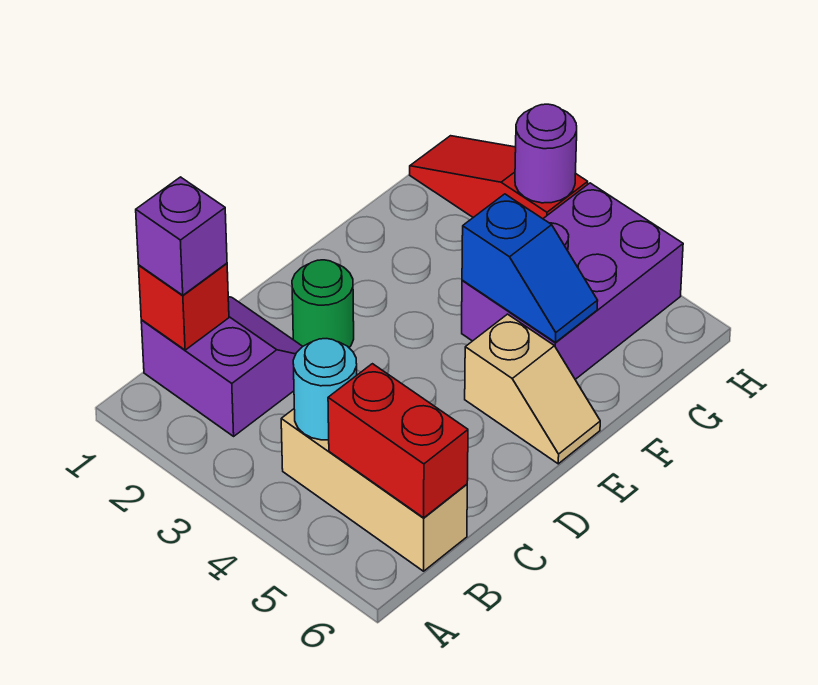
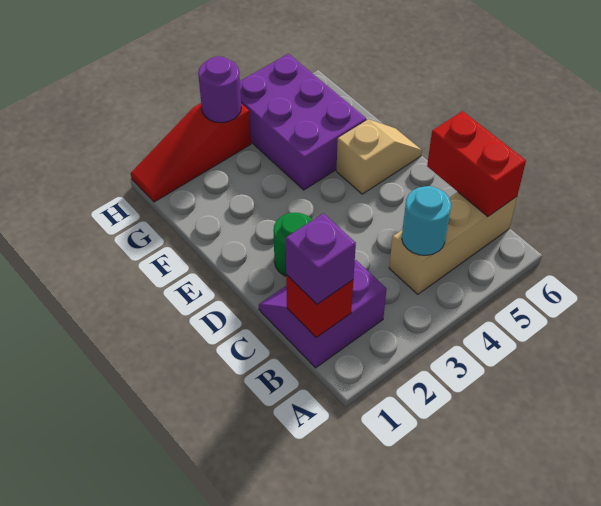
red brick B5:B6 level 2 -> red brick B6:C6 level 2
blue slope F4:F5 level 2 top 4 -> none

